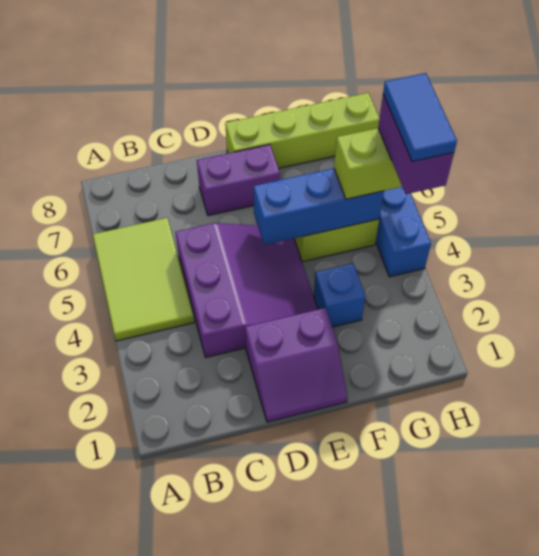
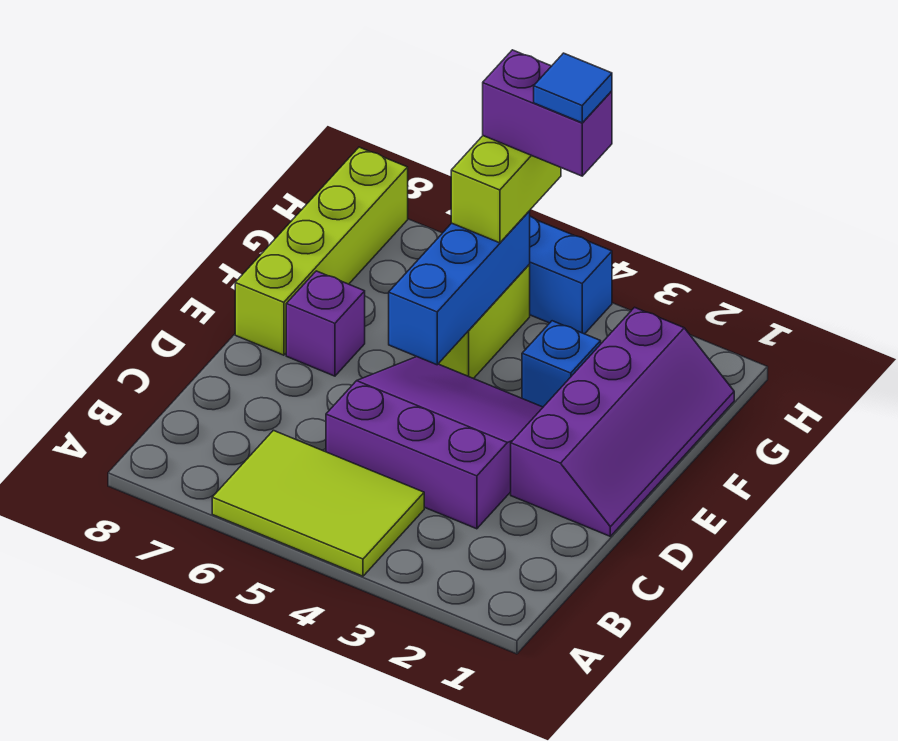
purple slope D1:E2 level 1 top 2 -> purple slope D1:G2 level 1 top 2
purple brick D7:E7 level 1 -> purple brick E7 level 1
blue tile H4:H5 level 5 -> blue tile H4 level 5

